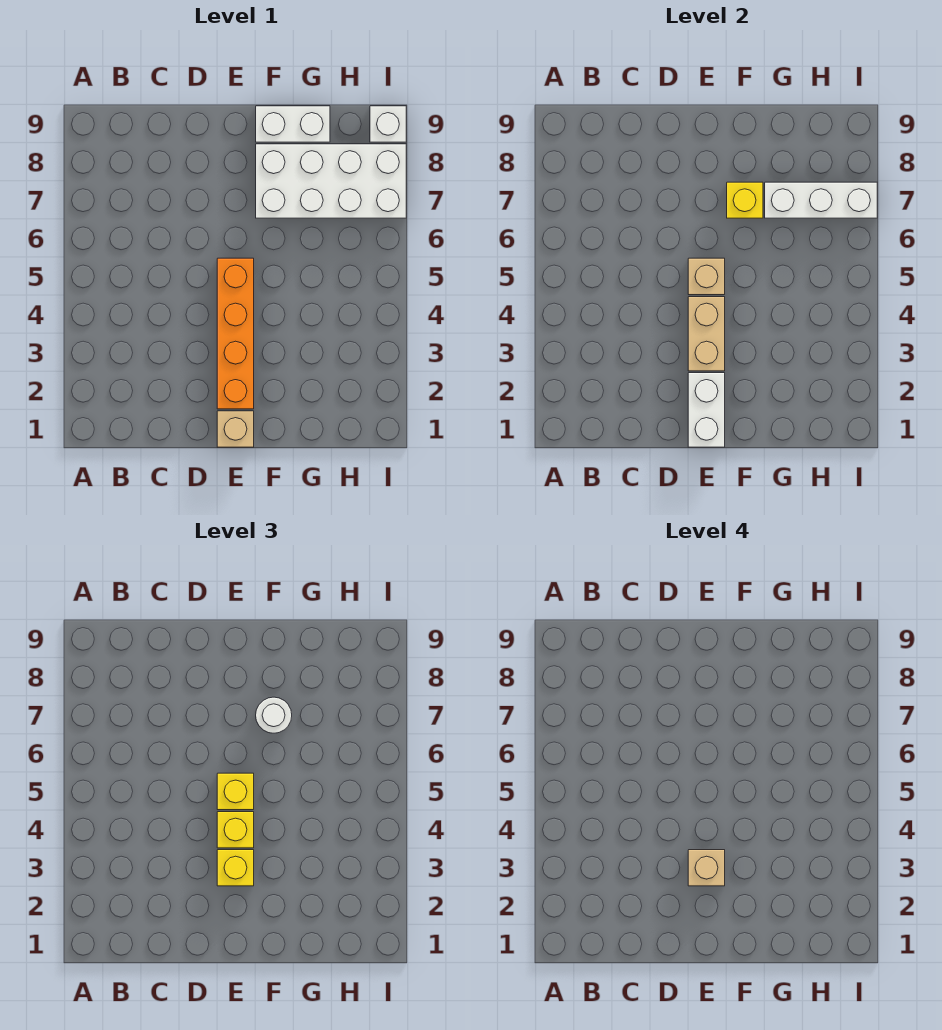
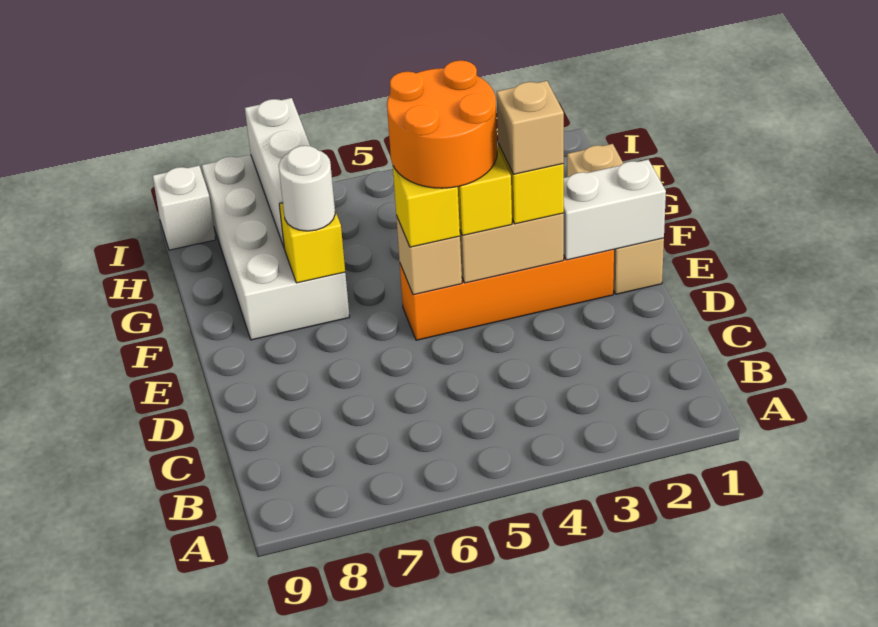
tan brick E1 level 1 -> tan brick E1:G1 level 1
none -> orange round brick E4:F5 level 4
white brick F9:G9 level 1 -> none

